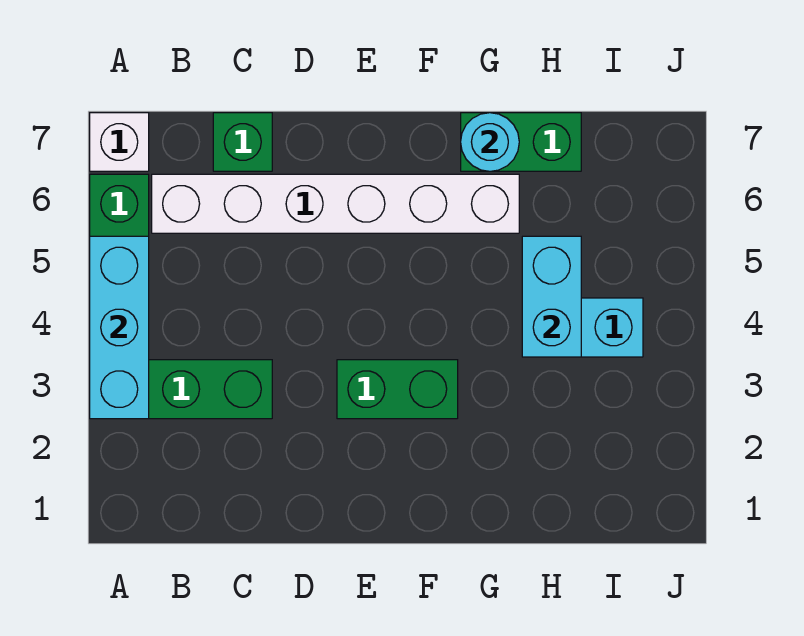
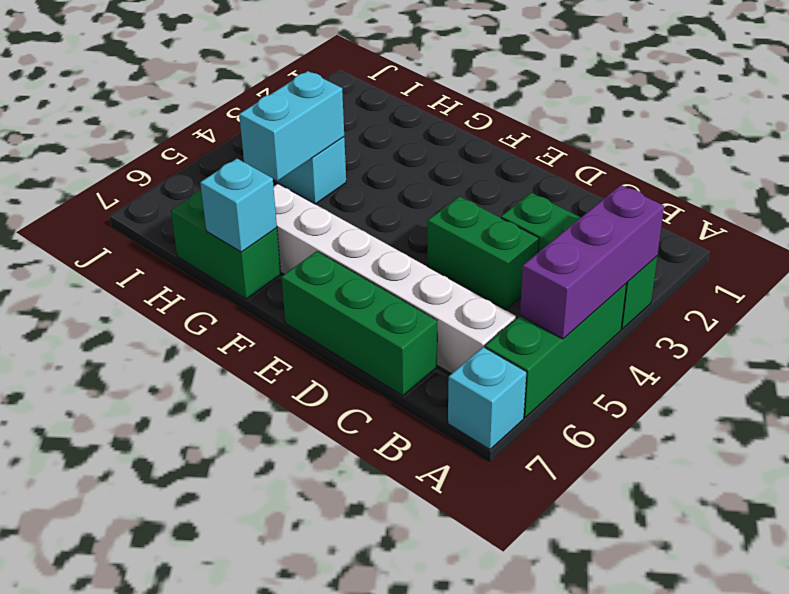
cyan brick A3:A5 level 2 -> purple brick A3:A5 level 2
white brick A7 level 1 -> cyan brick A7 level 1
green brick C7 level 1 -> green brick C7:E7 level 1
green brick E3:F3 level 1 -> green brick C4:D4 level 1
cyan round brick G7 level 2 -> cyan brick G7 level 2

